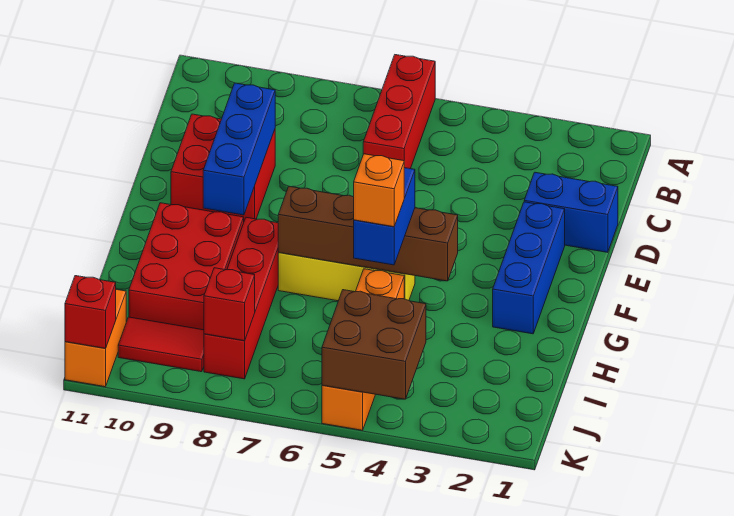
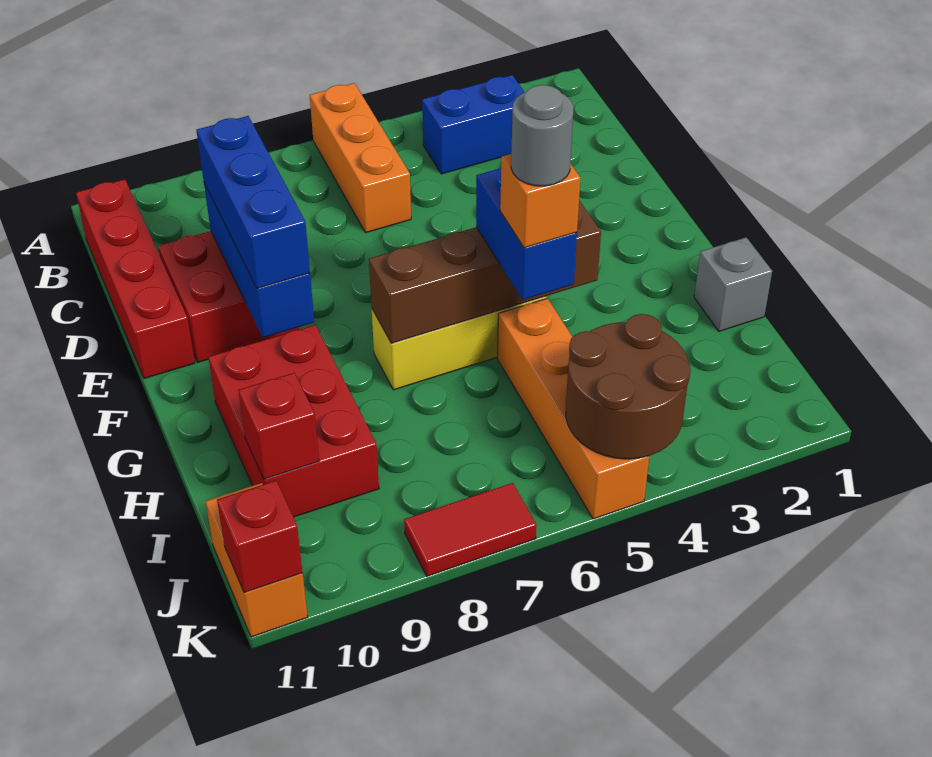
red brick A6:C6 level 1 -> orange brick A6:C6 level 1
blue brick D1:D2 level 1 -> blue brick B3:B4 level 1
blue brick E2:G2 level 1 -> blue brick D9:F9 level 3
red brick G8:J8 level 1 -> red brick B11:E11 level 1
none -> grey brick H1 level 1
none -> grey round brick H5 level 5
brown brick J4:K5 level 2 -> brown round brick J4:K5 level 2
red brick J8 level 2 -> red brick I10 level 2
red tile J9:J10 level 1 -> red tile K7:K8 level 1

